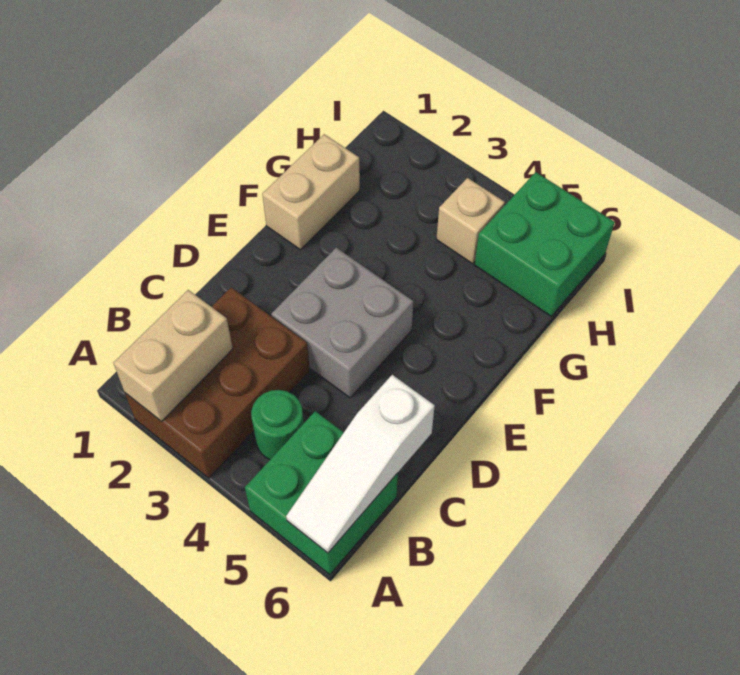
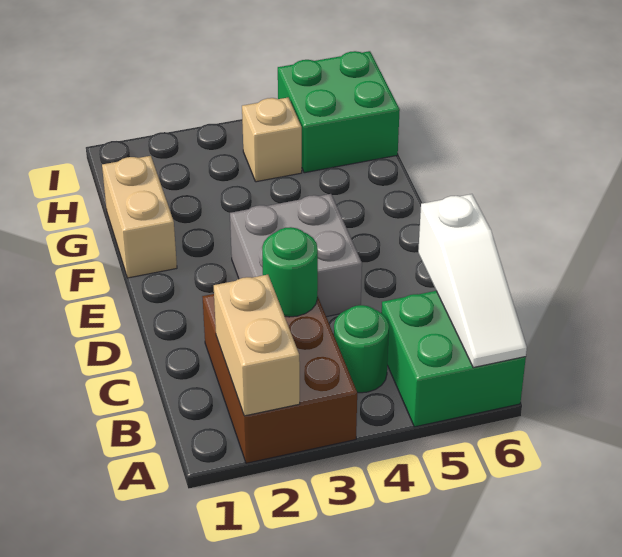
none -> green round brick C3 level 2

